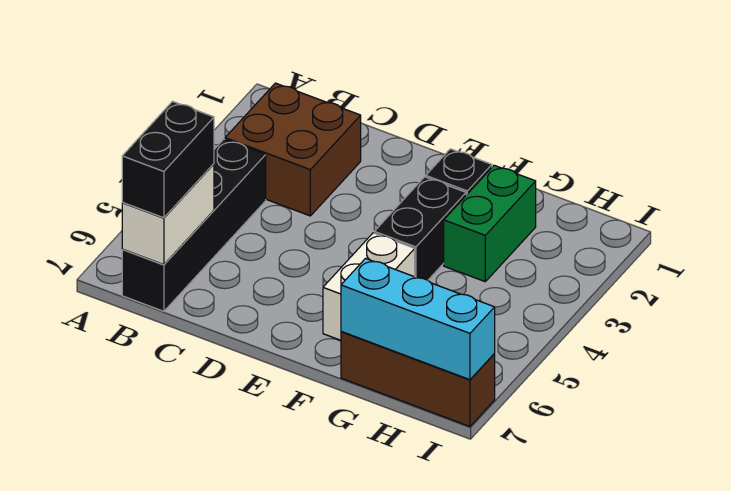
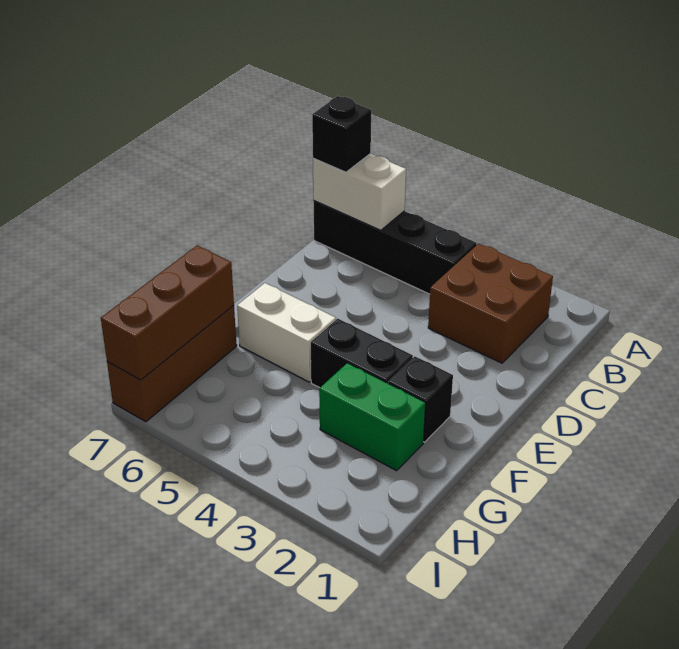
black brick B6:B7 level 3 -> black brick B7 level 3
cyan brick G7:I7 level 2 -> brown brick G7:I7 level 2

